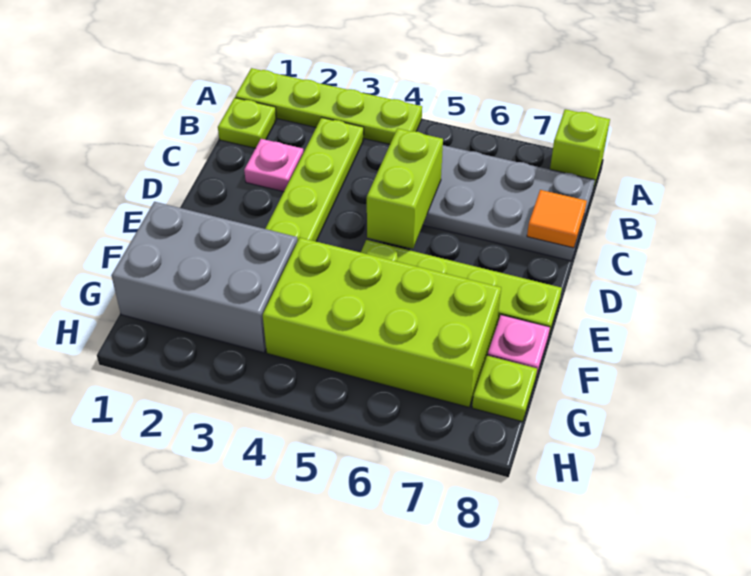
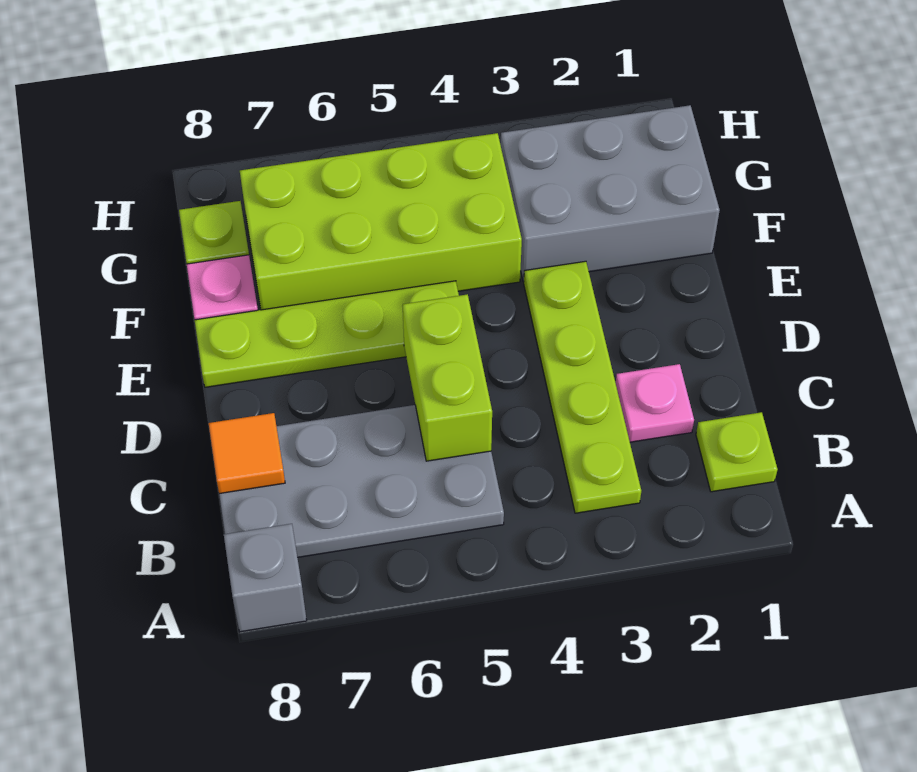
lime plate A1:A4 level 1 -> none
lime brick A8 level 1 -> grey brick A8 level 1

